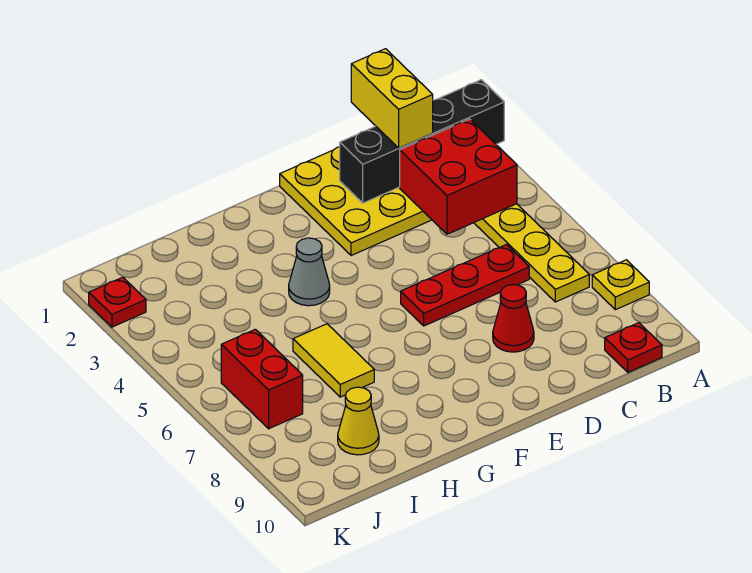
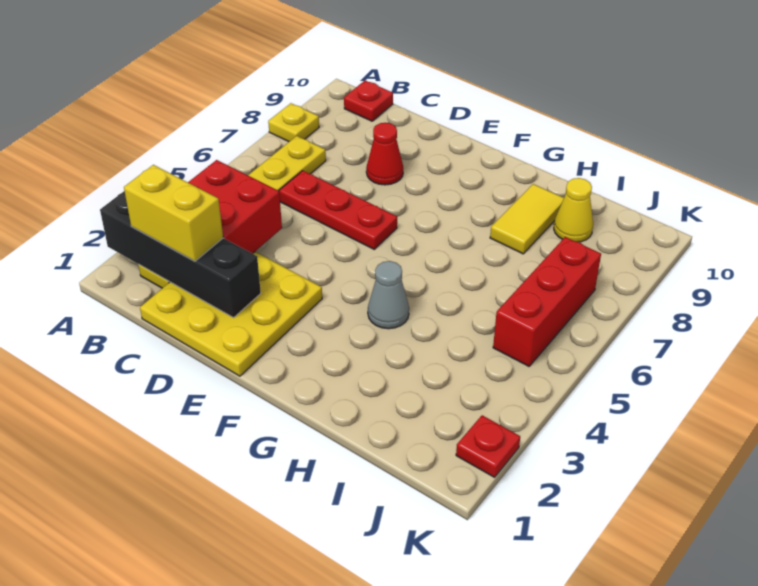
yellow brick C1:C2 level 3 -> yellow brick B2:C2 level 3
yellow tile H6:H7 level 1 -> yellow tile H8:H9 level 1
red brick J6:J7 level 1 -> red brick J5:J7 level 1

